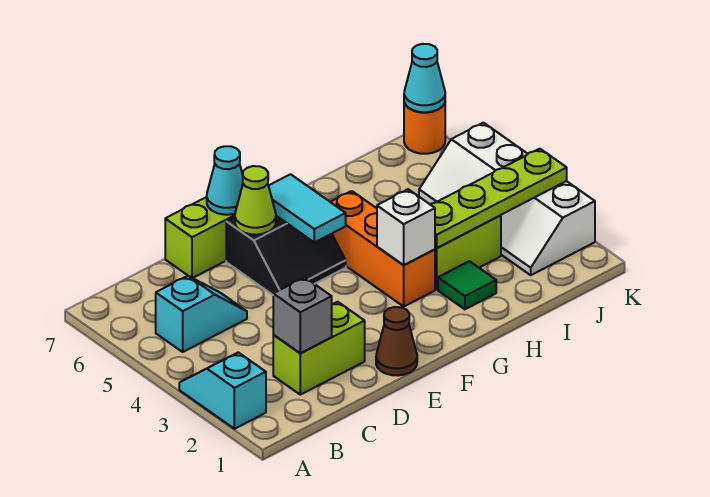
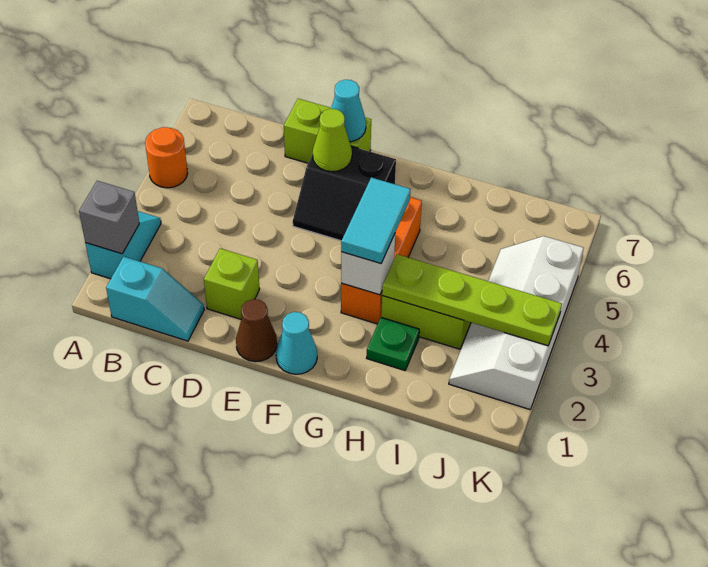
cyan slope B5:C5 level 1 top B -> cyan slope B1:C1 level 1 top B
lime brick C2:D2 level 1 -> lime brick D2 level 1
grey brick C2 level 2 -> grey brick A2 level 2
cyan tile F5:F6 level 2 -> cyan tile G3:G4 level 3
green tile H2 level 1 -> green plate H2 level 1
orange round brick K7 level 1 -> orange round brick A5 level 1
cyan cone K7 level 2 -> cyan cone F1 level 1

